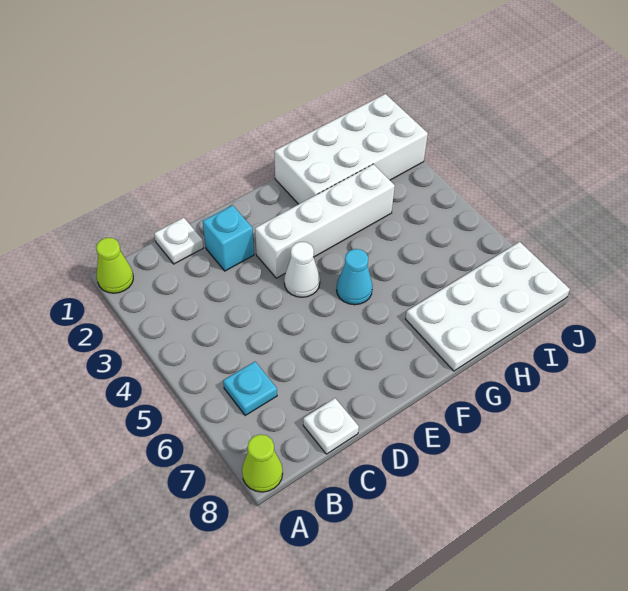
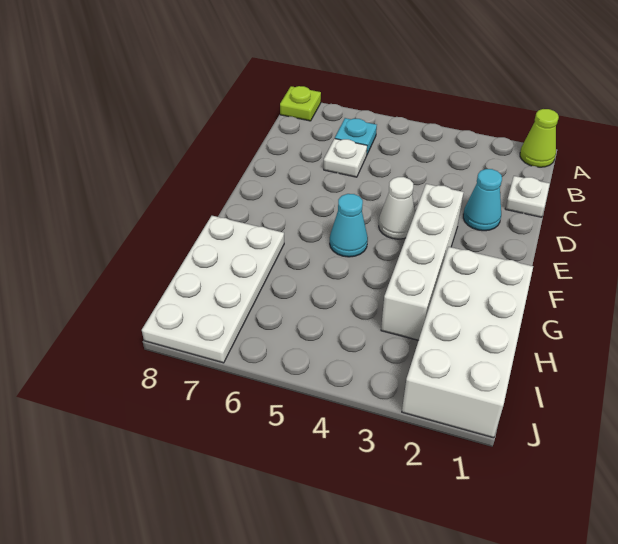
lime cone A8 level 1 -> lime plate A8 level 1
white plate C8 level 1 -> white plate C6 level 1
cyan brick D2 level 1 -> cyan cone D2 level 1

